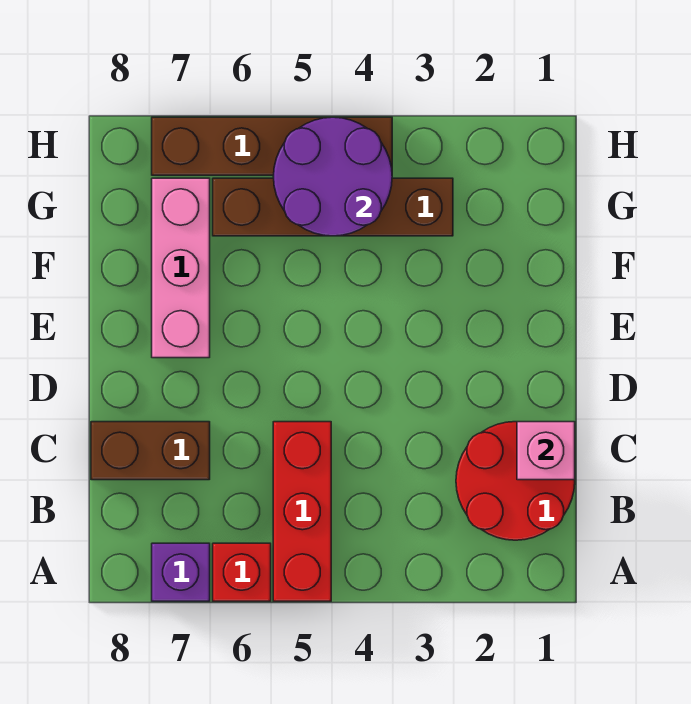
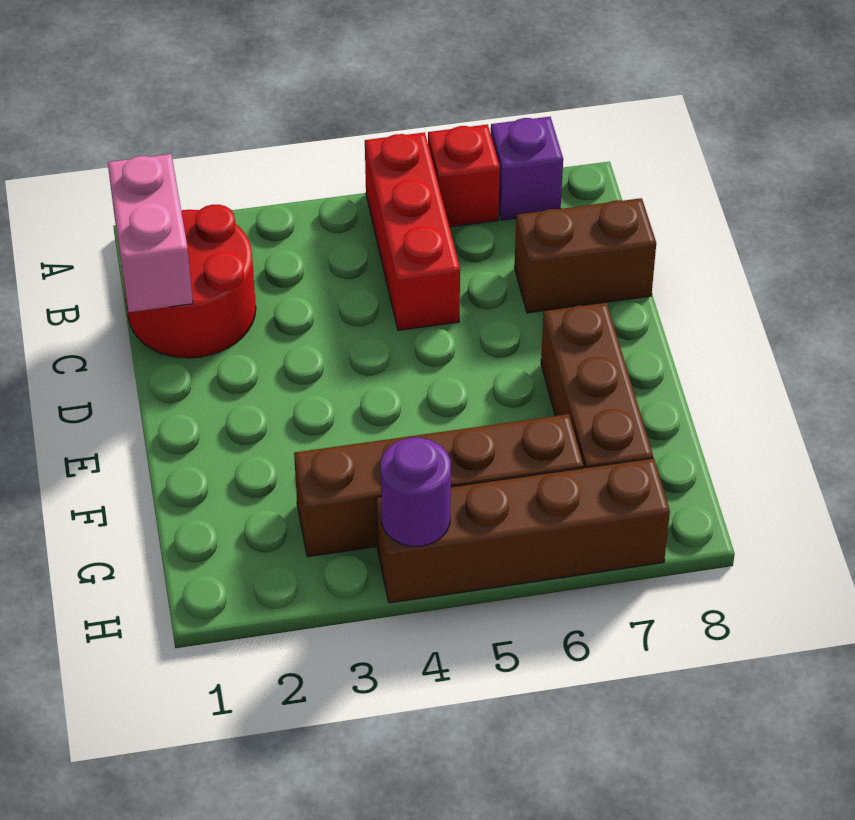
pink brick C1 level 2 -> pink brick B1:C1 level 2
pink brick E7:G7 level 1 -> brown brick E7:G7 level 1
purple round brick G4:H5 level 2 -> purple round brick H4 level 2

